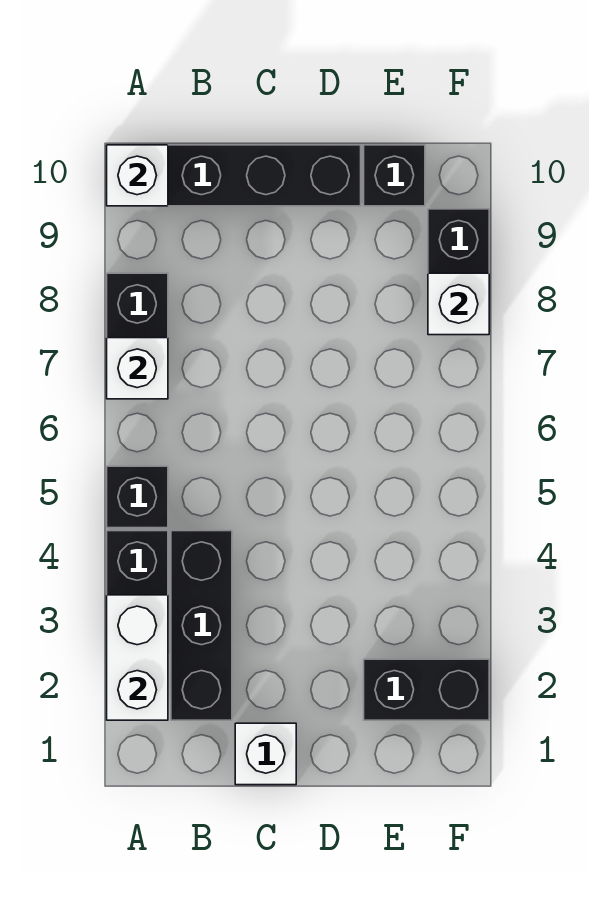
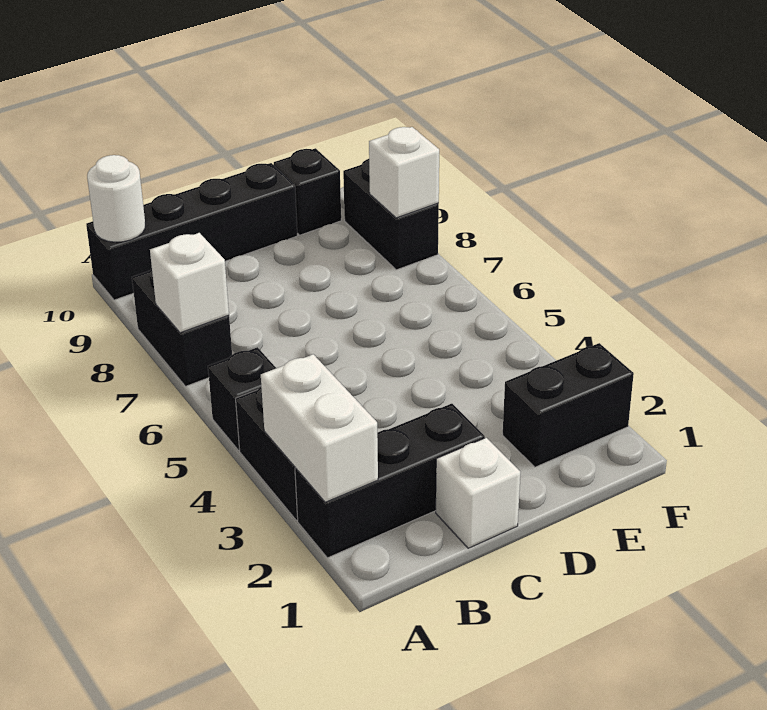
white brick A10 level 2 -> white round brick A10 level 2
black brick B2:B4 level 1 -> black brick A2:C2 level 1

